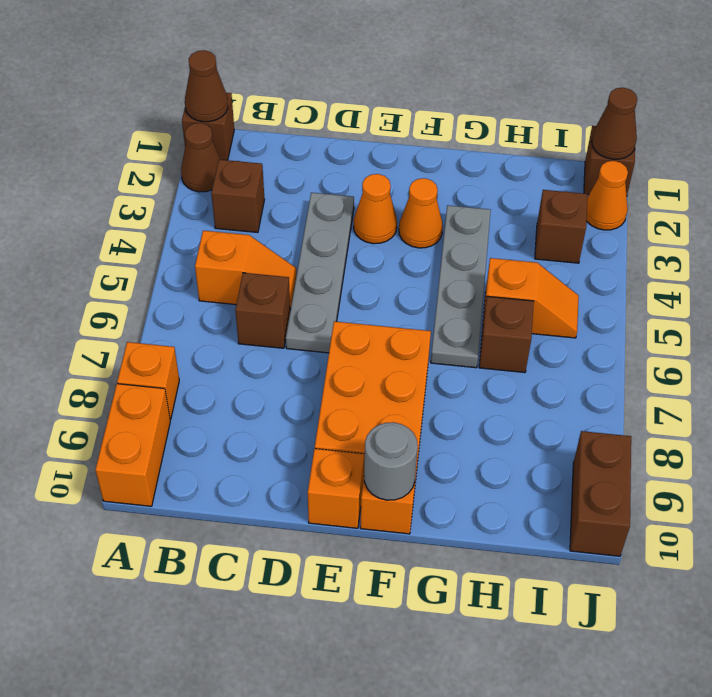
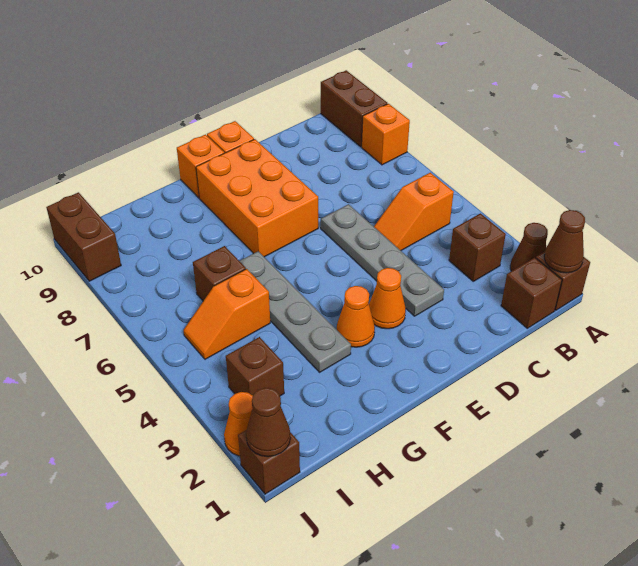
orange brick A9:A10 level 1 -> brown brick A9:A10 level 1
brown brick C6 level 1 -> brown brick B1 level 1
grey round brick F10 level 2 -> none

